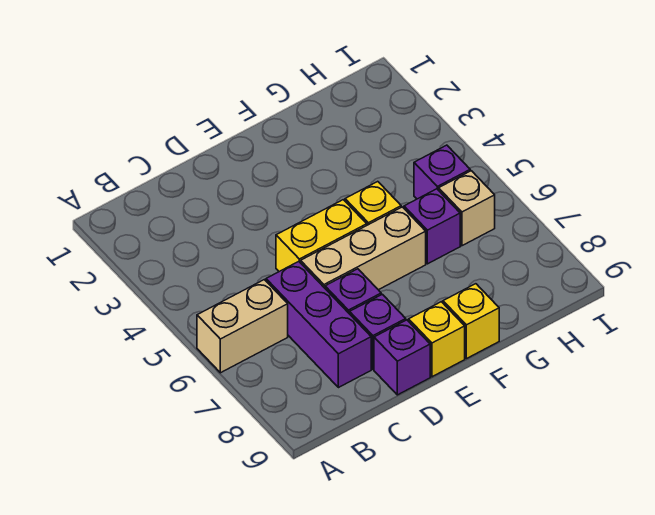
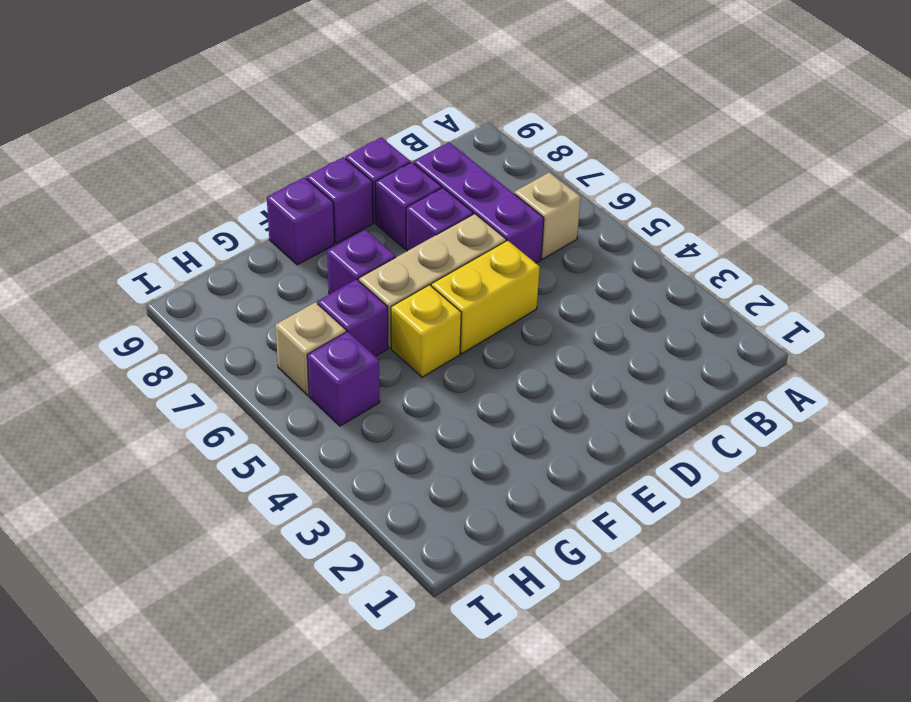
tan brick A6:B6 level 1 -> tan brick B6 level 1
yellow brick E9 level 1 -> purple brick E9 level 1
none -> purple brick F7 level 1
yellow brick F9 level 1 -> purple brick F9 level 1

